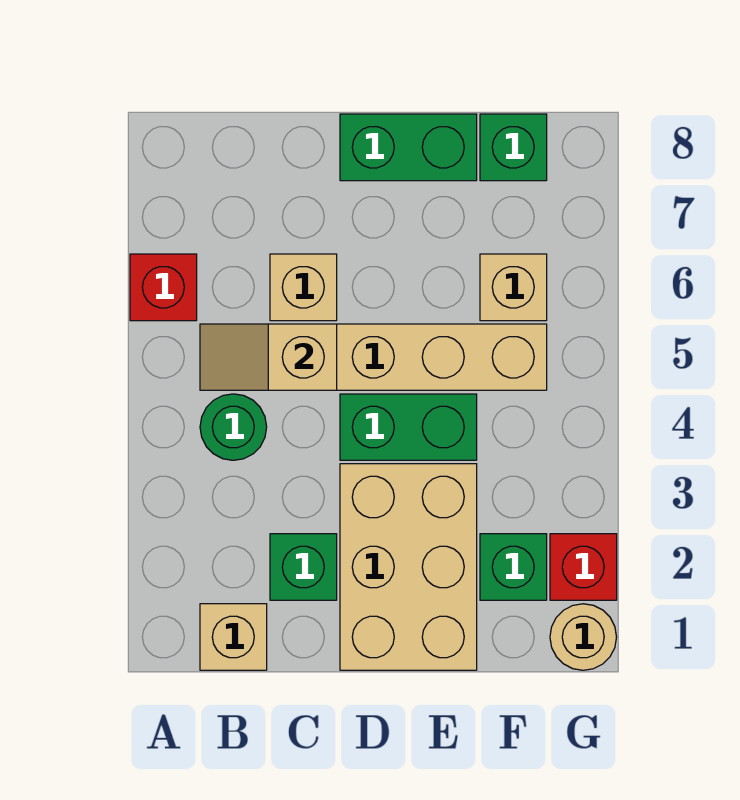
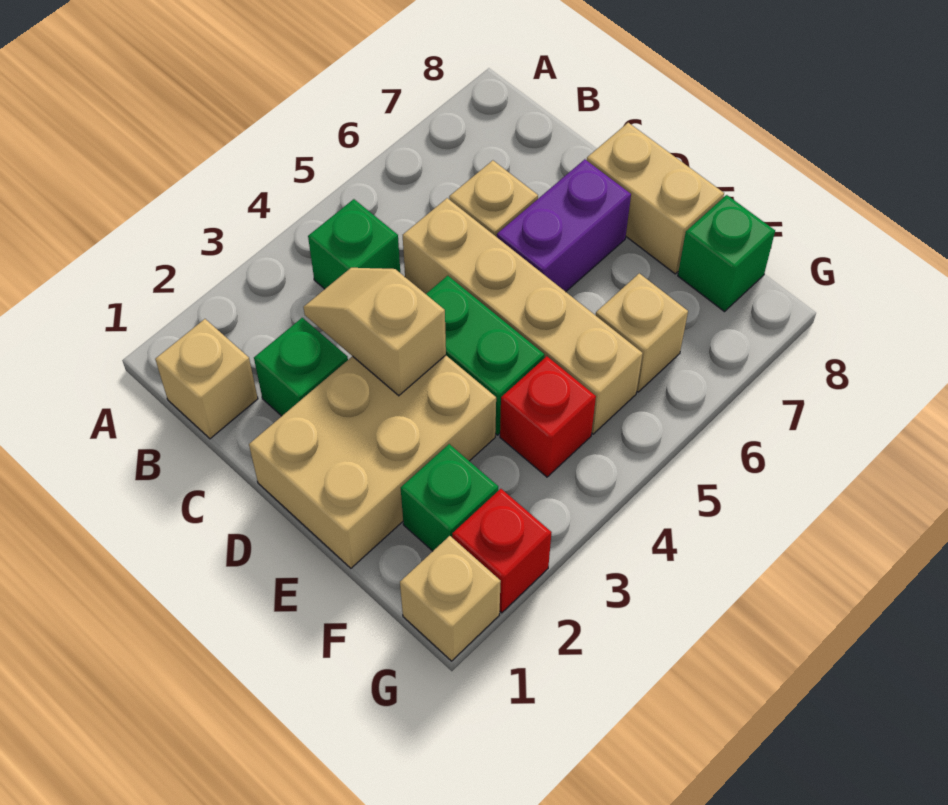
red brick A6 level 1 -> red brick F4 level 1
green round brick B4 level 1 -> green brick B4 level 1
tan slope B5:C5 level 2 top C -> tan slope C3:D3 level 2 top D
none -> purple brick D6:D7 level 1
green brick D8:E8 level 1 -> tan brick D8:E8 level 1
tan round brick G1 level 1 -> tan brick G1 level 1

